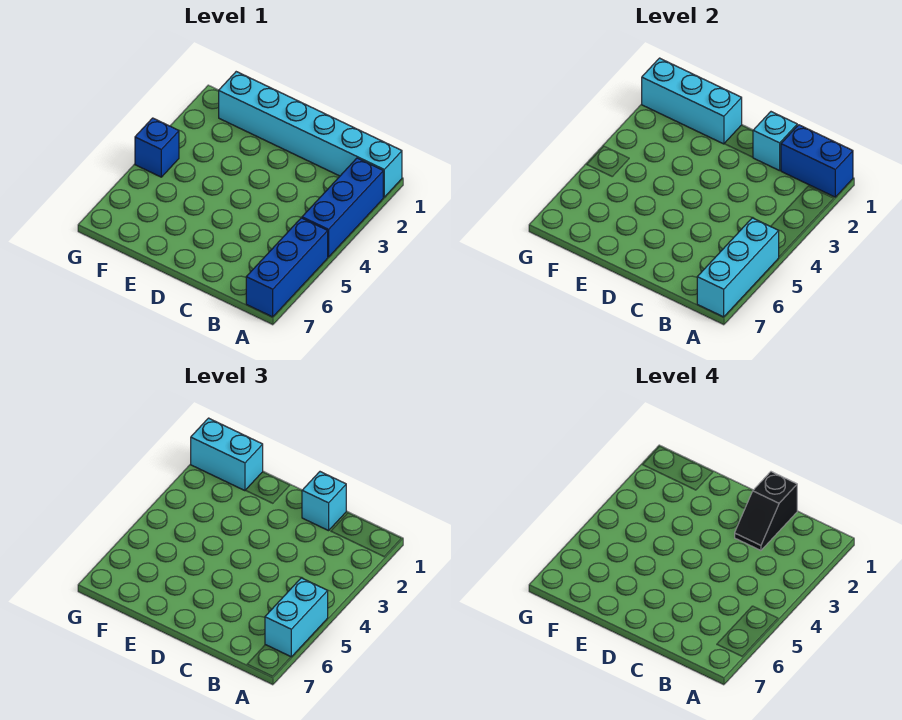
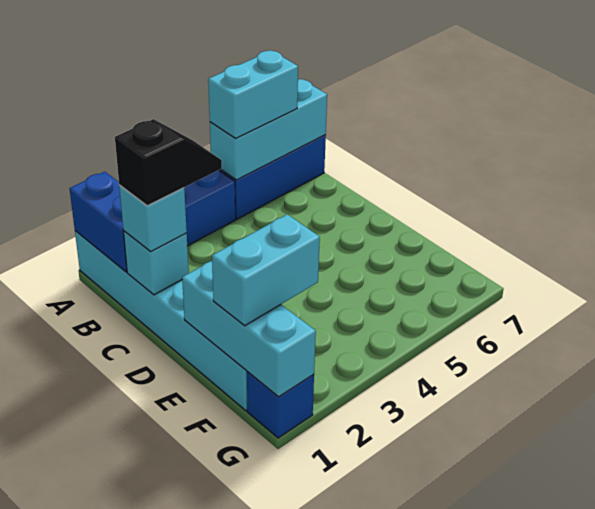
cyan brick F1:G1 level 3 -> cyan brick F1:F2 level 3
blue brick G4 level 1 -> blue brick G1 level 1

